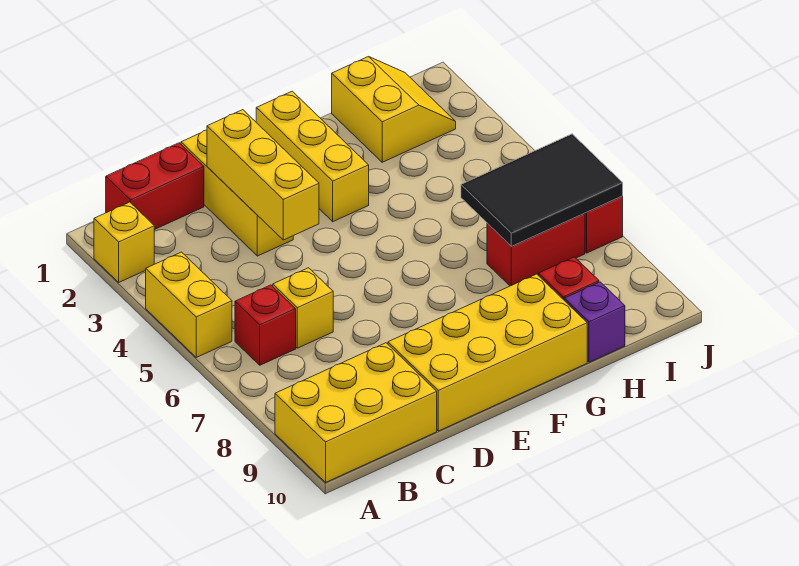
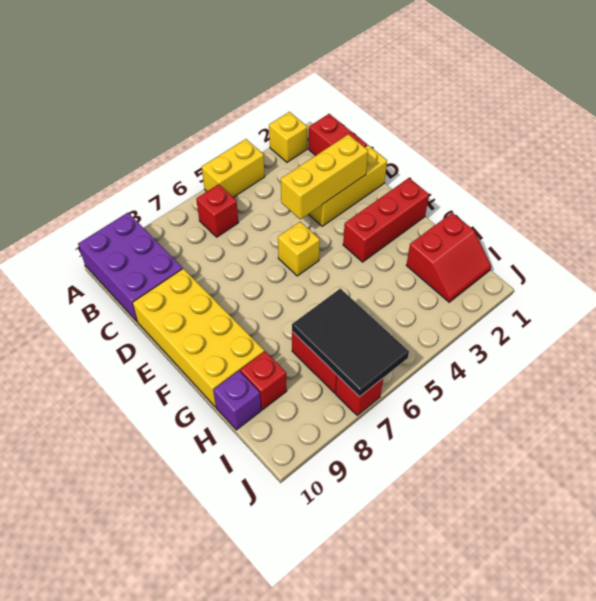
yellow brick A9:C10 level 1 -> purple brick A9:C10 level 1
yellow brick C6 level 1 -> yellow brick E5 level 1
yellow brick F1:F3 level 1 -> red brick F1:F3 level 1
yellow slope H1:I2 level 1 top H -> red slope H1:I2 level 1 top H

